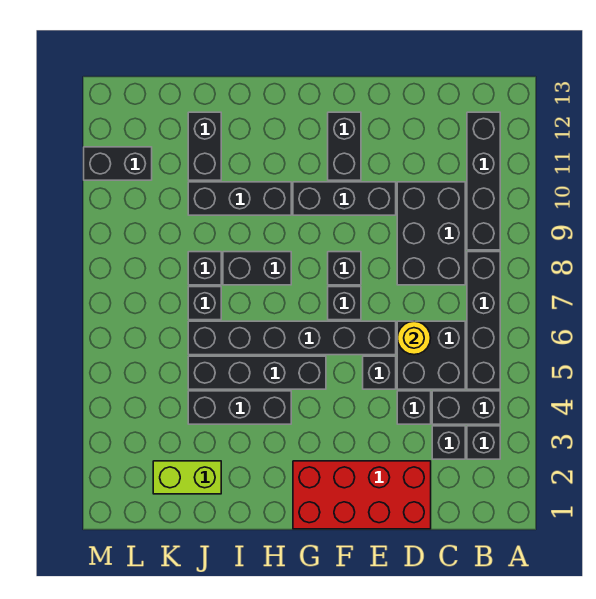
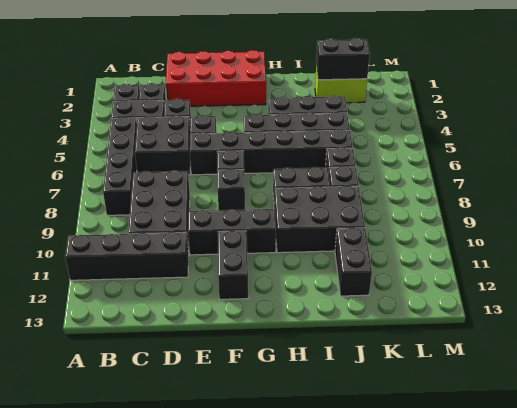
black brick B9:B12 level 1 -> black brick A11:D11 level 1
yellow round brick D6 level 2 -> none
black brick H10:J10 level 1 -> black brick H9:J10 level 1
black brick L11:M11 level 1 -> black brick J2:K2 level 2

